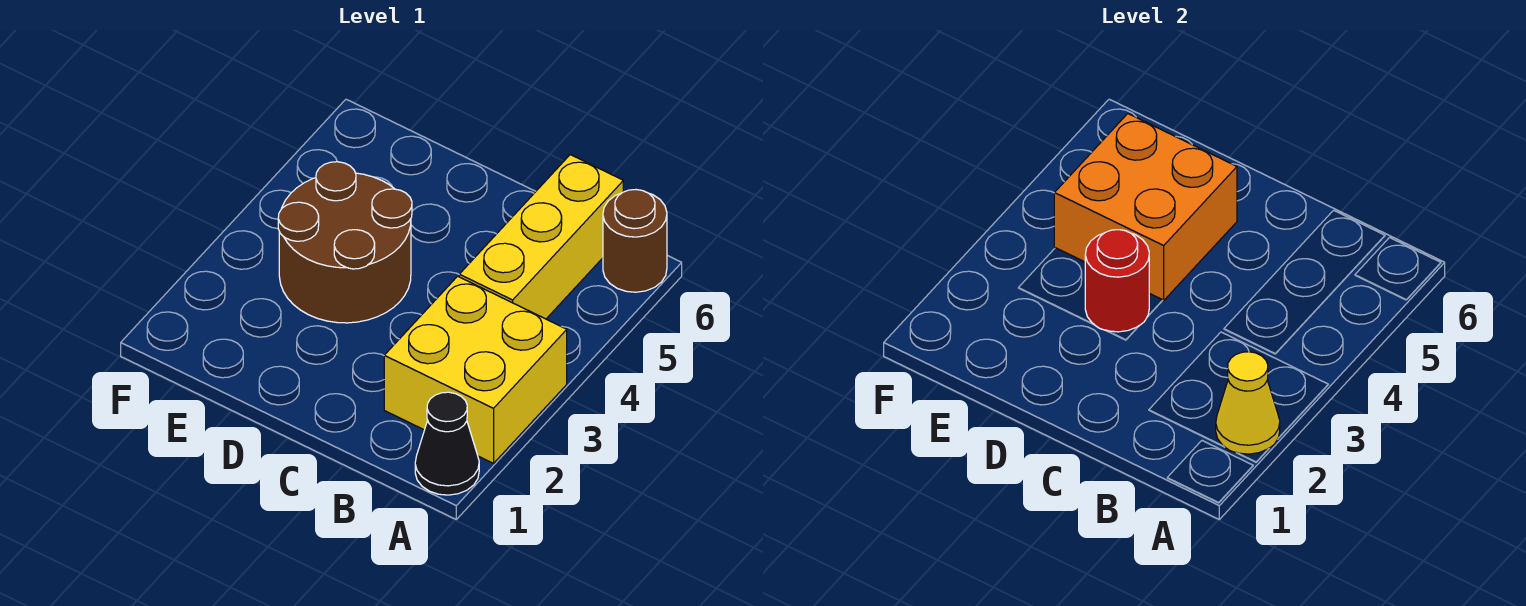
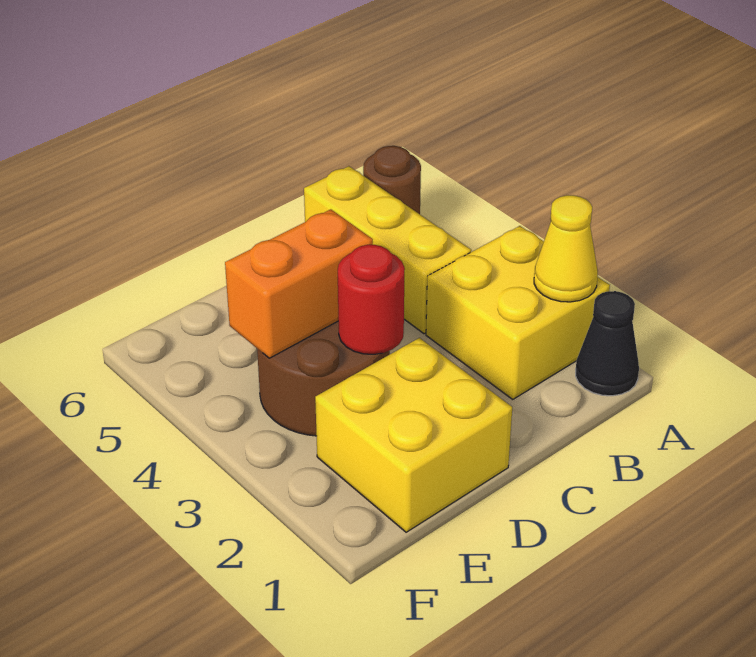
none -> yellow brick D1:E2 level 1
orange brick D4:E5 level 2 -> orange brick D4:E4 level 2

